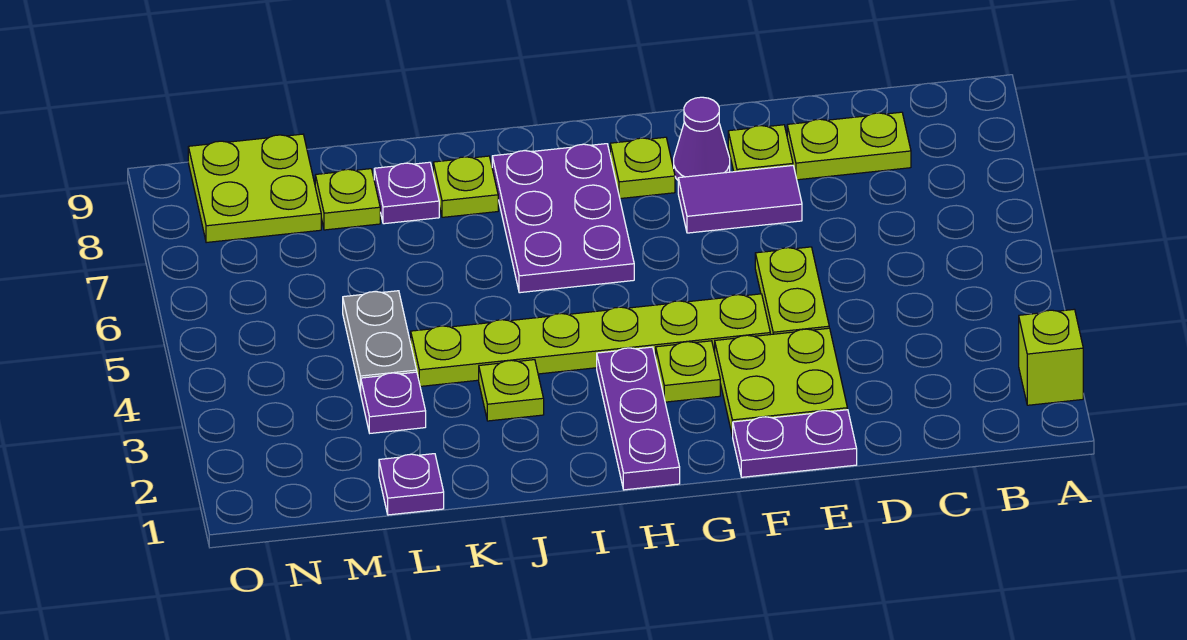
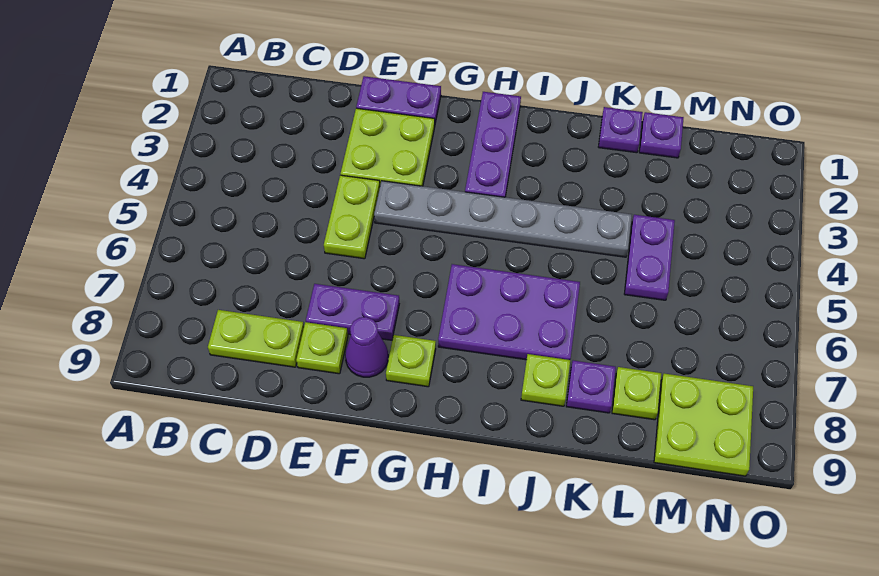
lime brick A2 level 1 -> none
purple tile E7:F7 level 1 -> purple plate E7:F7 level 1
lime plate F4:K4 level 1 -> grey plate F4:K4 level 1
lime plate G3 level 1 -> none
purple plate H6:I8 level 1 -> purple plate H6:J7 level 1
lime plate J3 level 1 -> none
purple plate L3 level 1 -> purple plate K1 level 1
grey plate L4:L5 level 1 -> purple plate L4:L5 level 1

